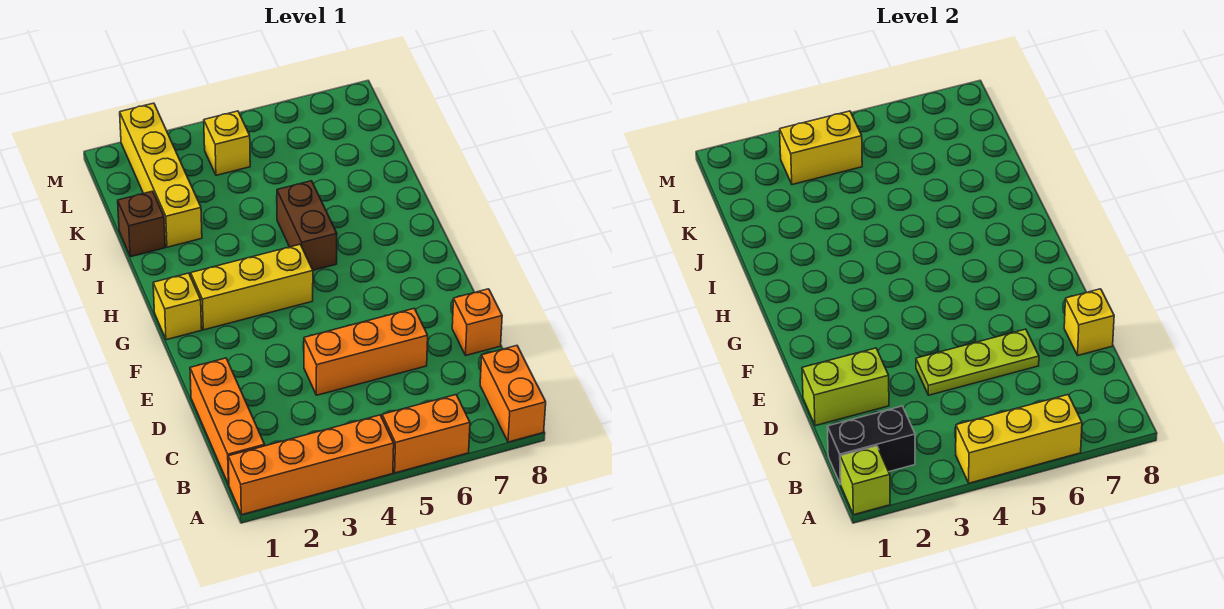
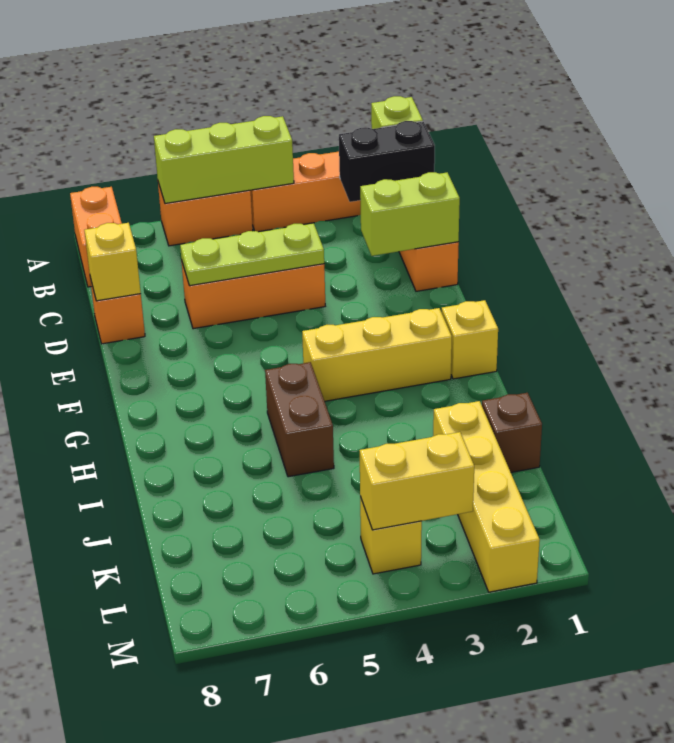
yellow brick A4:A6 level 2 -> lime brick A4:A6 level 2

